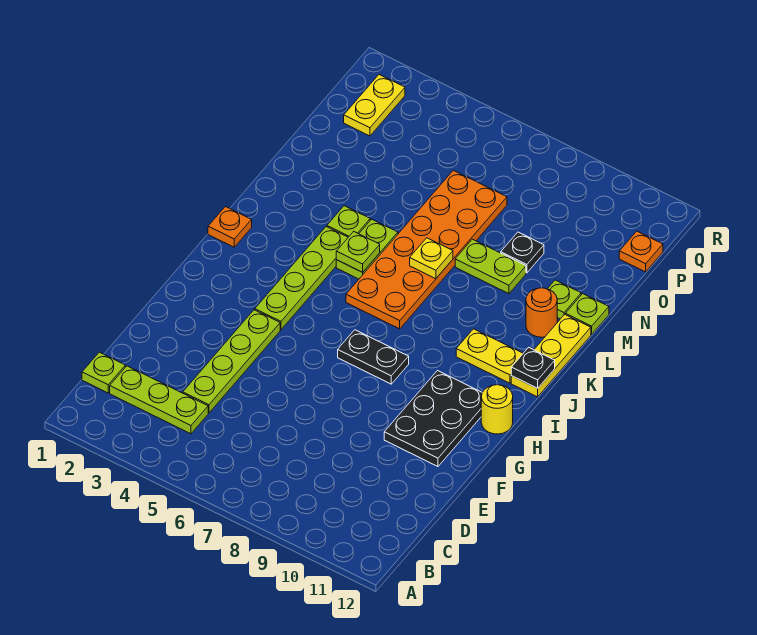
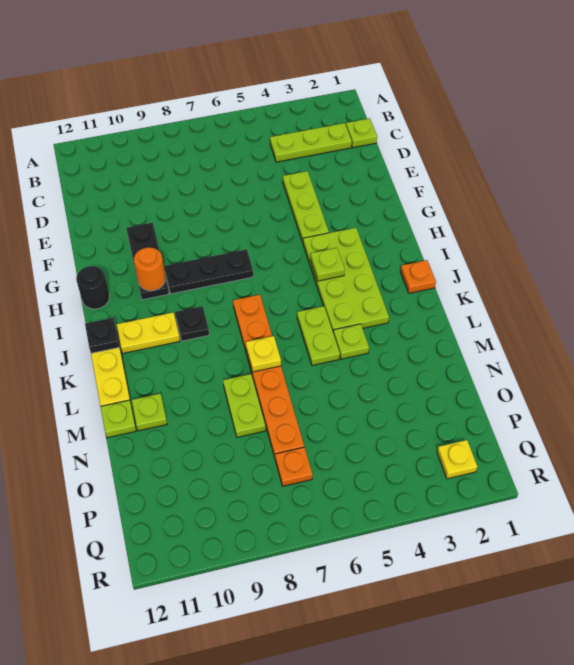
lime plate D4:G4 level 1 -> lime plate E4:G4 level 1
black plate F10:H11 level 1 -> black plate F10:H10 level 1
lime plate H4:K4 level 1 -> lime plate H3:K4 level 1
black plate H7:H8 level 1 -> black plate H7:H9 level 1
yellow round brick H12 level 1 -> black round brick H12 level 1
orange plate J6:O7 level 1 -> orange plate J7:O7 level 1
lime plate K5 level 2 -> lime plate I4 level 2
orange round brick L11 level 1 -> orange round brick H10 level 2
lime plate M8:M9 level 1 -> lime plate M8:N8 level 1
black plate N9 level 1 -> black plate J9 level 1
yellow plate P2:Q2 level 1 -> yellow plate Q2 level 1
orange plate P12 level 1 -> orange plate P7 level 1

